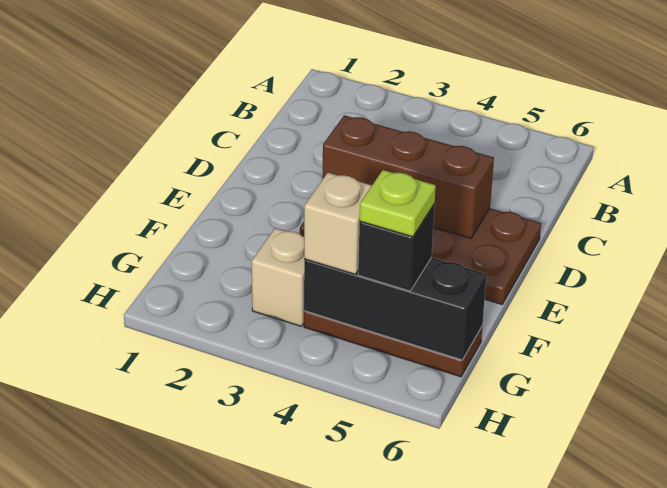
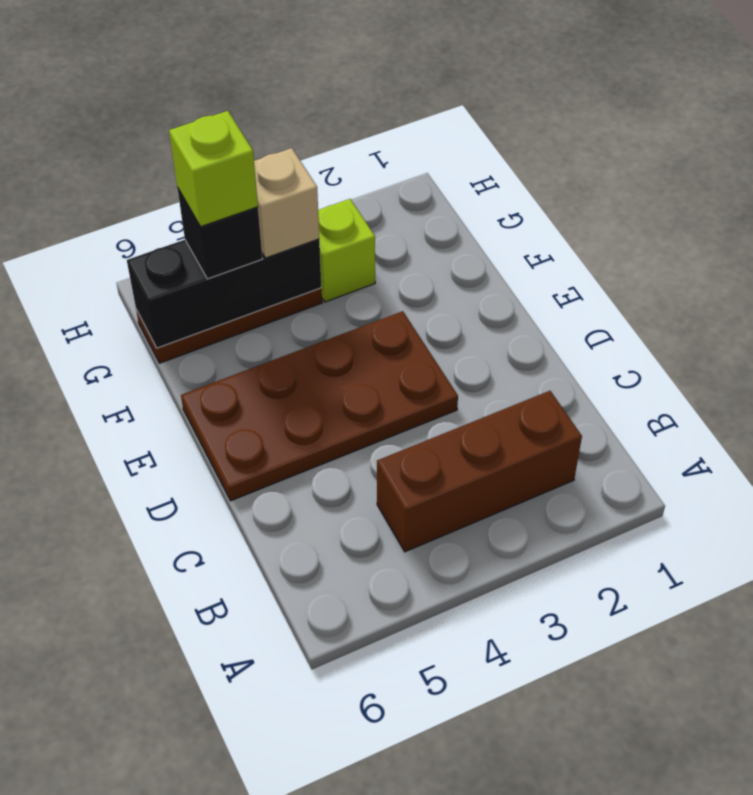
brown brick D3:D5 level 2 -> brown brick B2:B4 level 1
tan brick G3 level 1 -> lime brick G3 level 1
lime plate G5 level 4 -> lime brick G5 level 4

